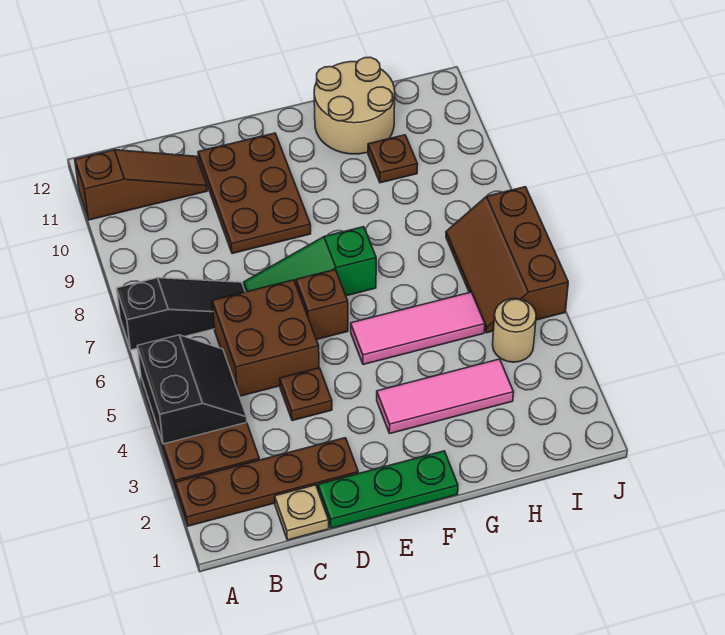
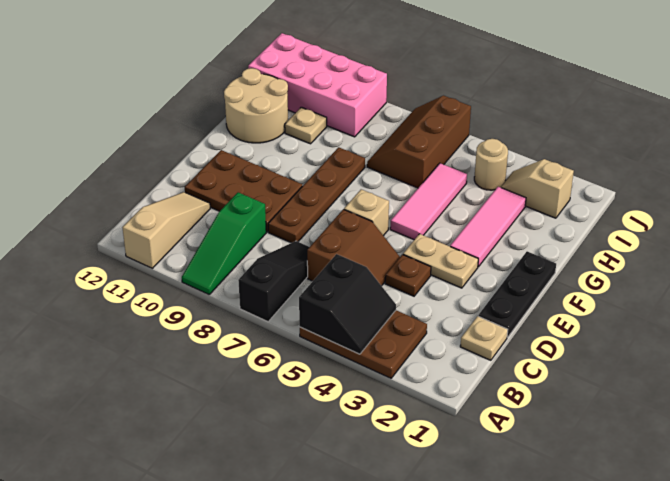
brown plate A2:D2 level 1 -> brown plate D8:G8 level 1
black slope A4:B5 level 2 top A -> black slope A4:B5 level 2 top 5
brown slope A11:C11 level 1 top A -> tan slope A11:C11 level 1 top A
brown brick C5:D6 level 1 -> brown slope C5:D6 level 1 top 6
green plate D1:F1 level 1 -> black plate D1:F1 level 1
green slope D7:F7 level 1 top F -> green slope A9:C9 level 1 top C
none -> tan plate E3:E4 level 1
brown brick E6 level 1 -> tan brick E6 level 1
brown plate H10 level 1 -> tan plate H10 level 1
none -> tan slope I2:I3 level 1 top 2
brown slope I5:J7 level 1 top J -> brown slope H6:J7 level 1 top 6
none -> pink brick I9:J12 level 1

